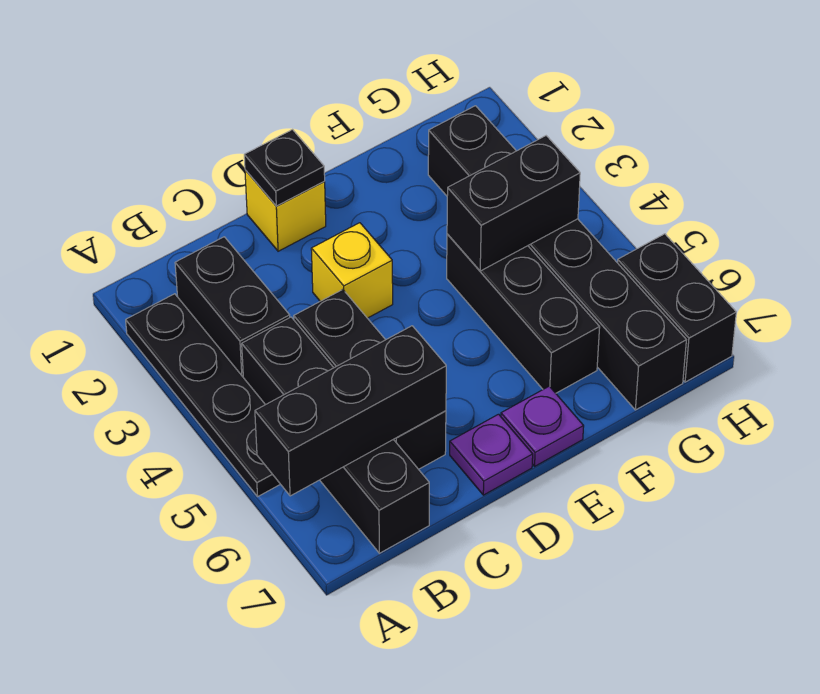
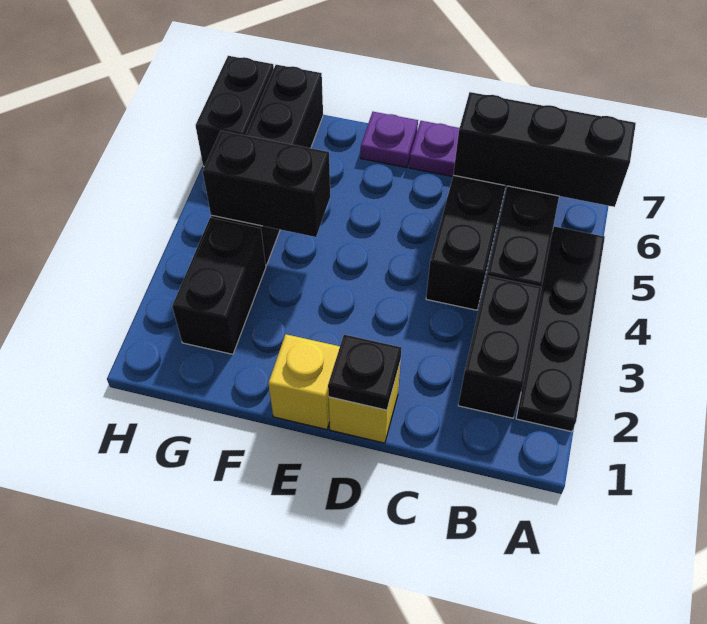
yellow brick D3 level 1 -> yellow brick E1 level 1
black brick F4:F6 level 1 -> none

